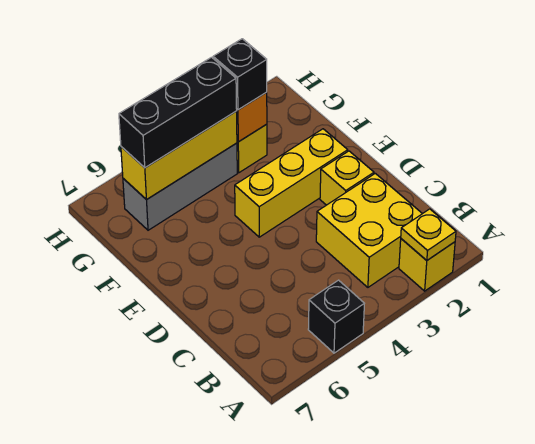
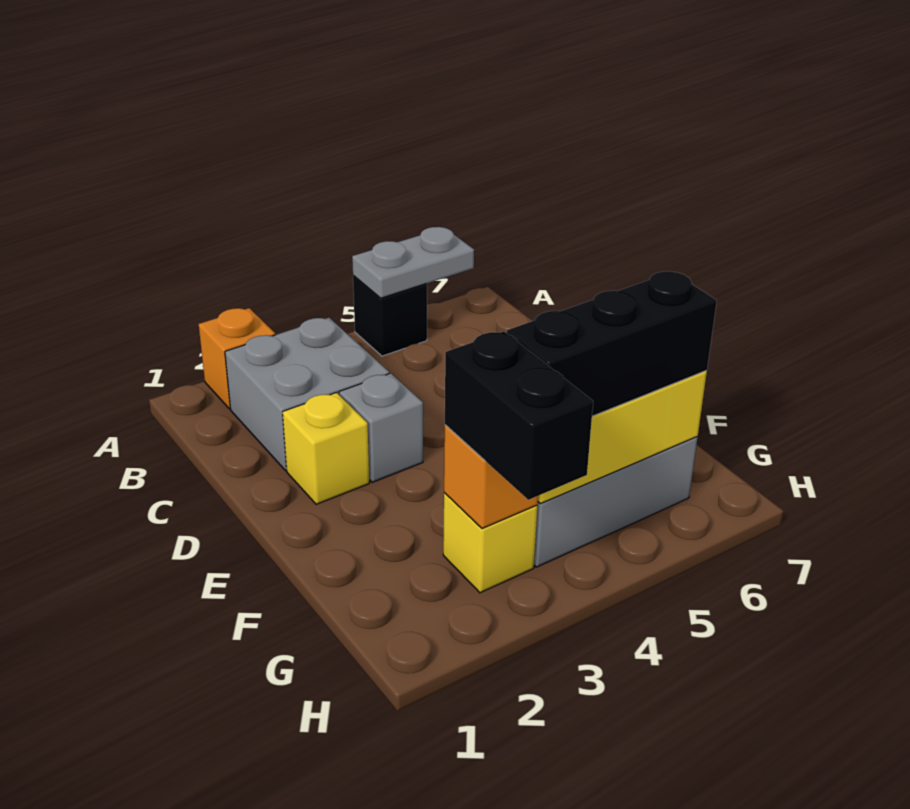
yellow brick A2 level 1 -> orange brick A2 level 1
yellow plate A2 level 2 -> none
none -> grey plate A5:A6 level 2
yellow brick B2:C3 level 1 -> grey brick B2:C3 level 1
none -> grey brick D3 level 1
yellow brick E2:E4 level 1 -> none
black brick G3 level 3 -> black brick G3:H3 level 3

